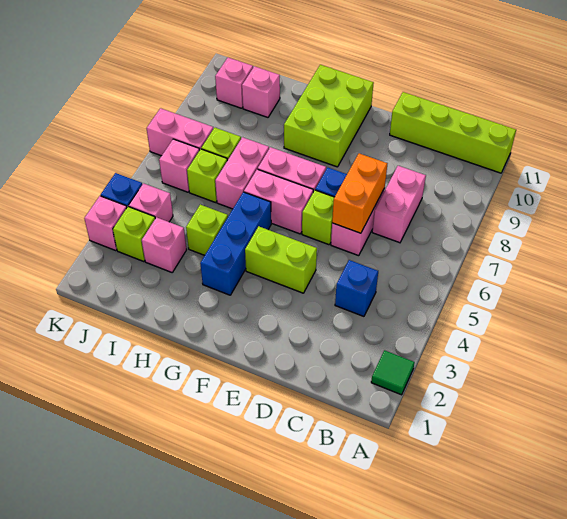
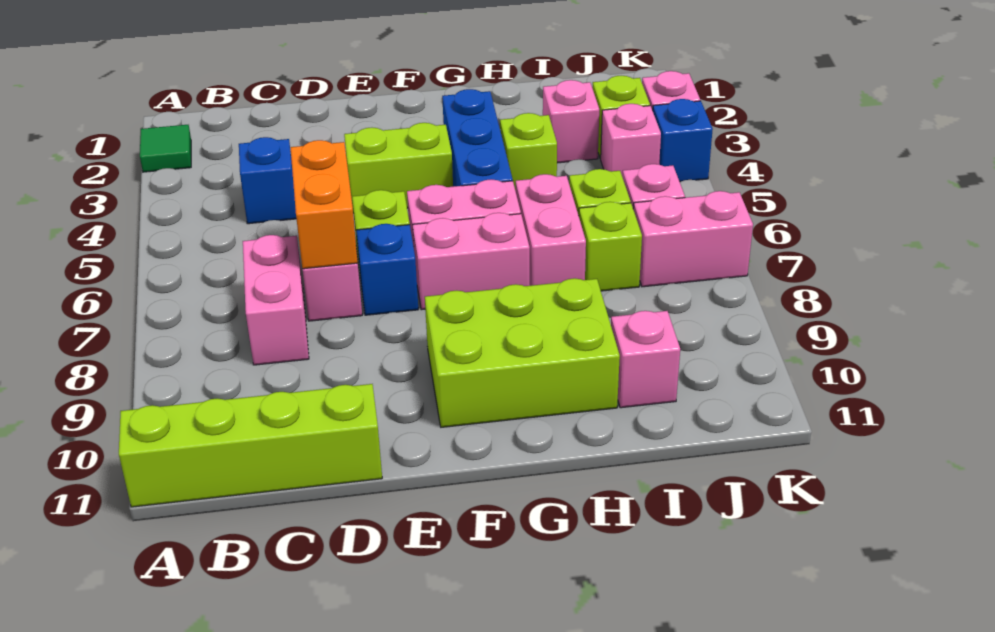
lime brick F9:G11 level 1 -> lime brick F9:H10 level 1
pink brick J10 level 1 -> none

